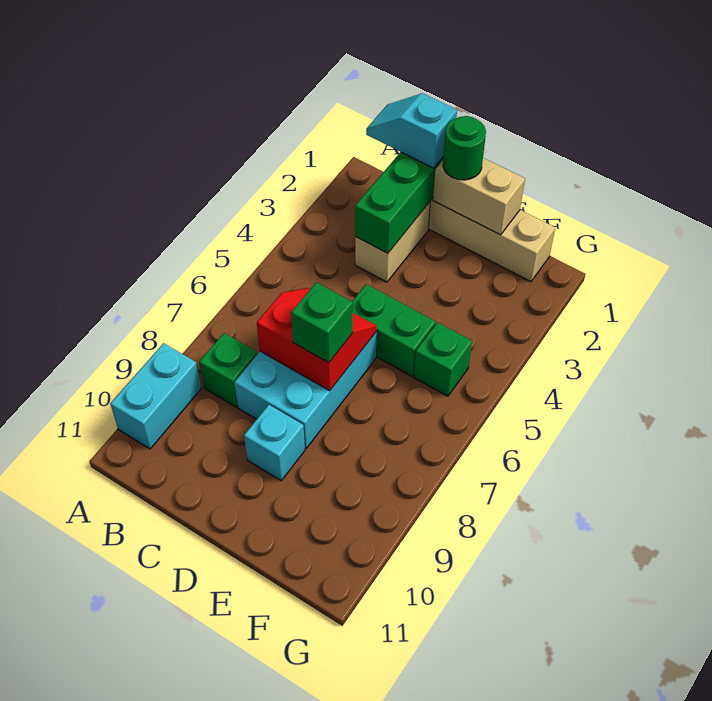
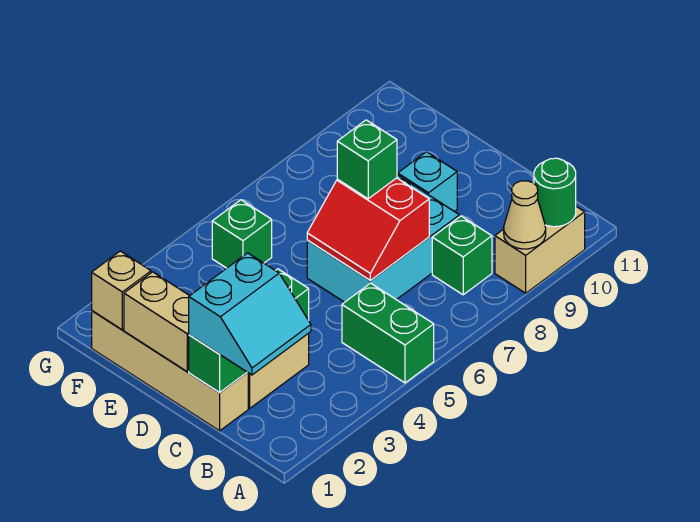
cyan brick A9:A10 level 1 -> tan brick A9:A10 level 1
none -> tan cone A9 level 2
cyan slope B1:C1 level 3 top C -> cyan slope B1:C2 level 3 top C
green round brick D1 level 3 -> green round brick A10 level 2
green brick D5:E5 level 1 -> green brick A5:B5 level 1
none -> tan brick F1 level 2

